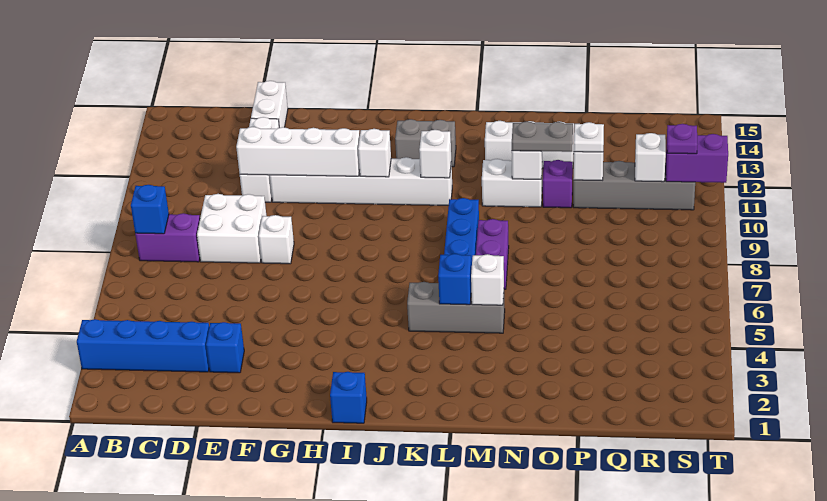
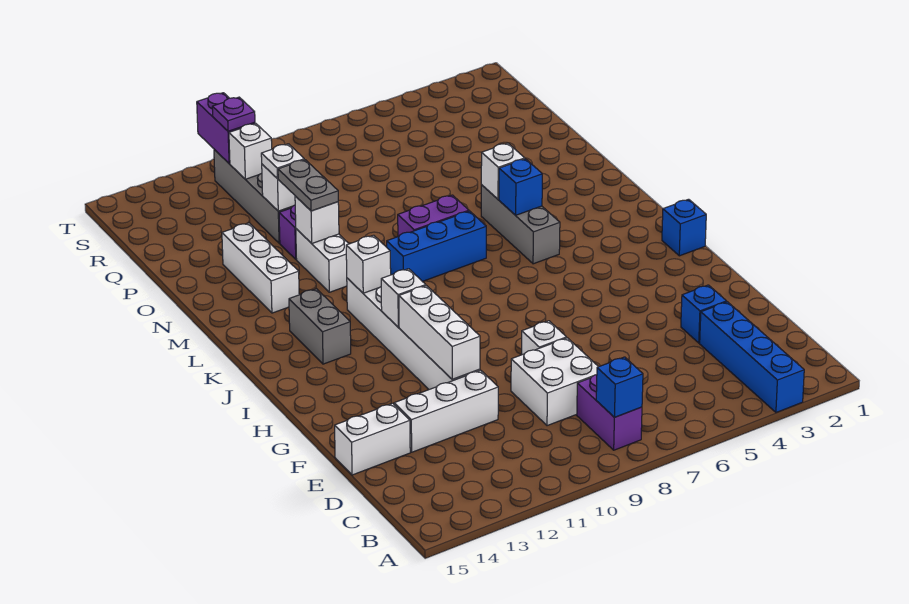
white brick E11:H11 level 2 -> white brick F11:H11 level 2

